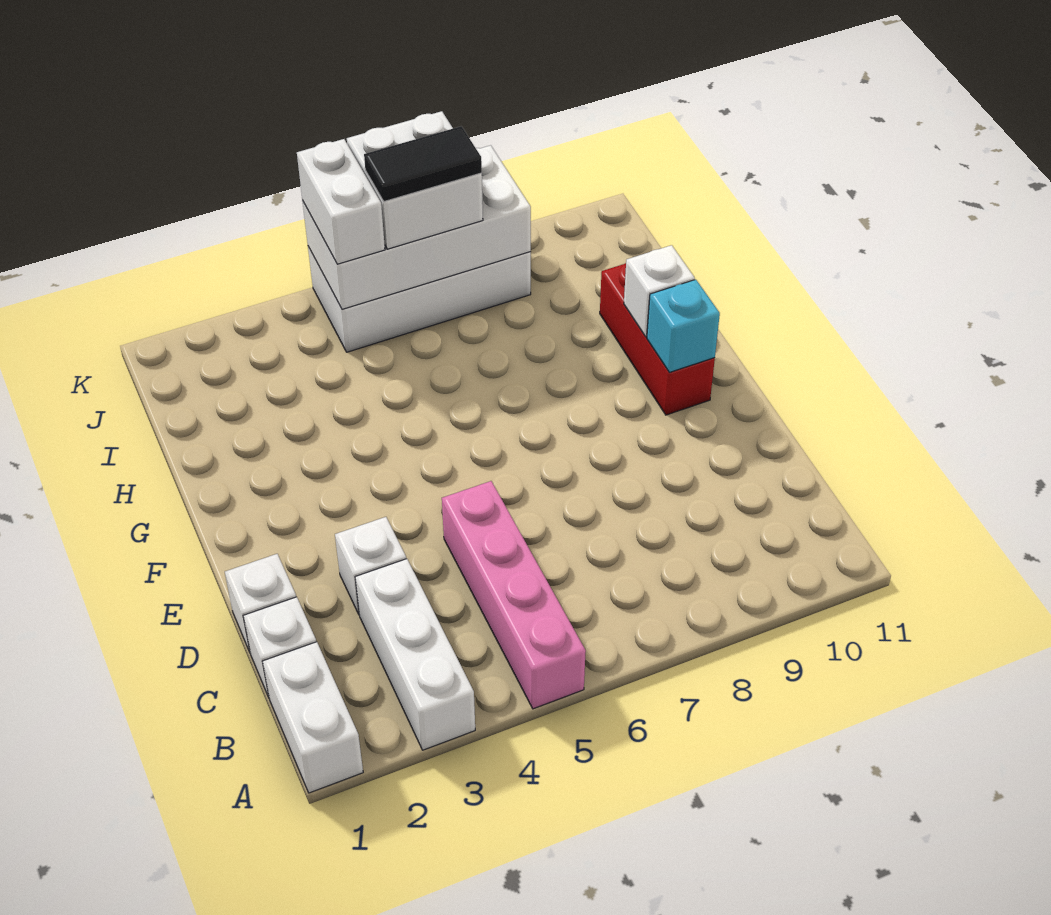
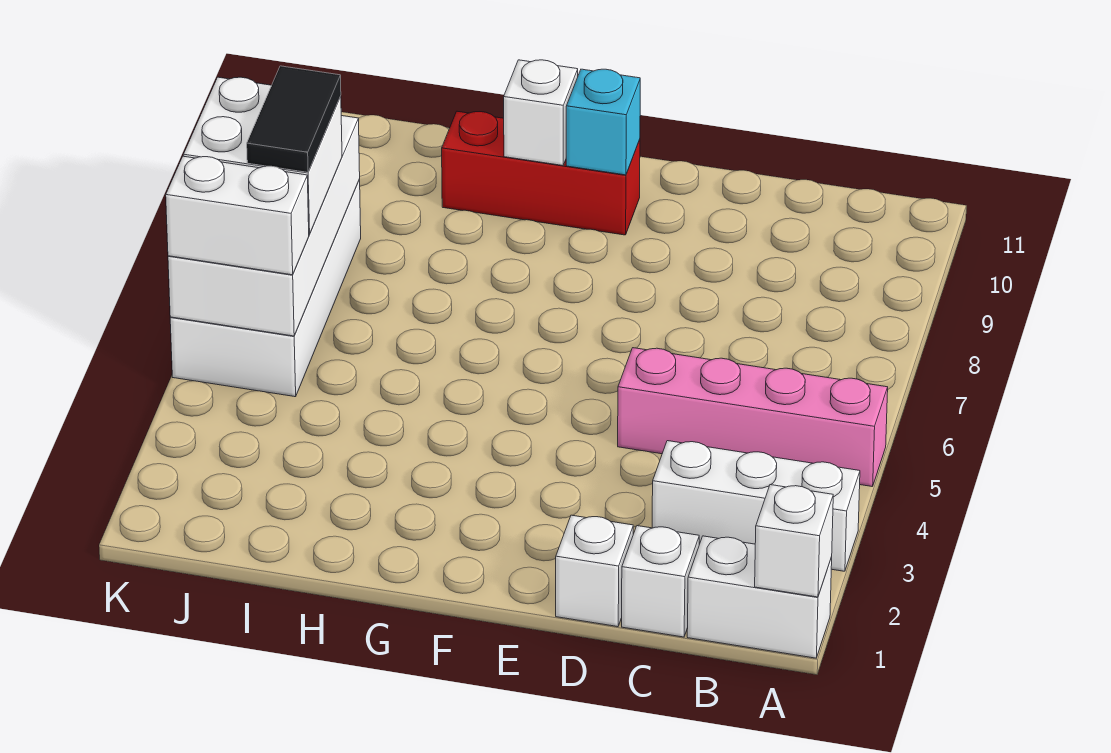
white brick D3 level 1 -> white brick A1 level 2

